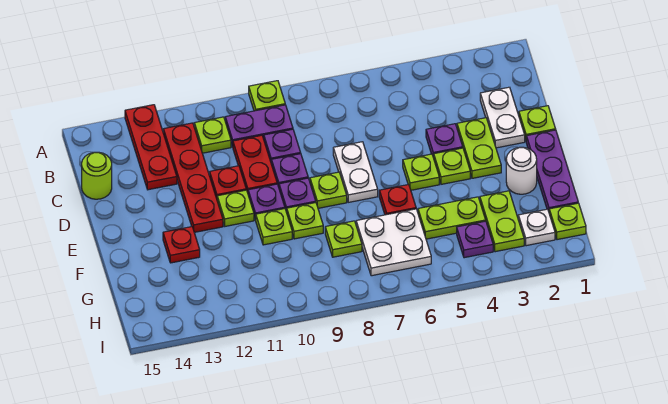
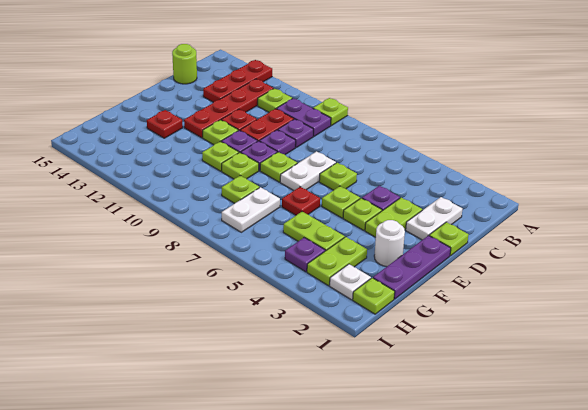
none -> lime plate D6 level 1
white plate G6:H7 level 1 -> white plate G7:H7 level 1

